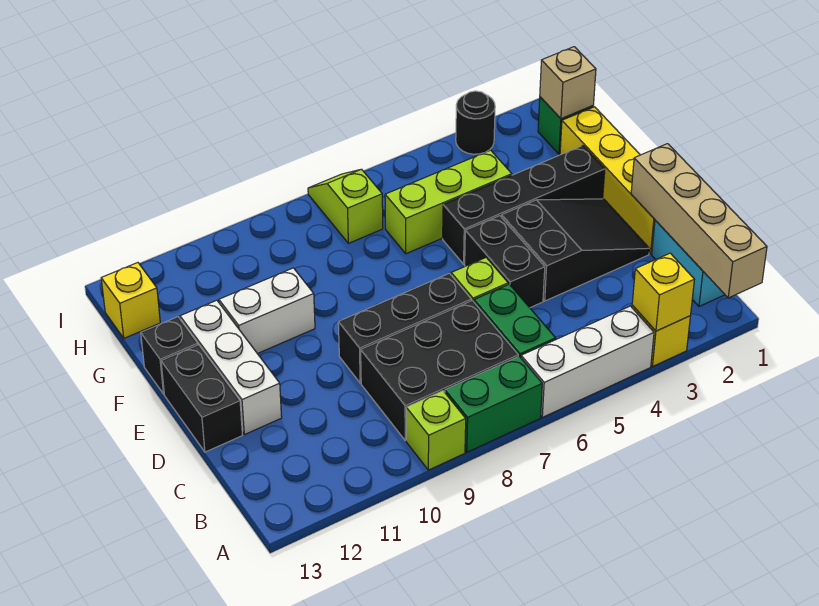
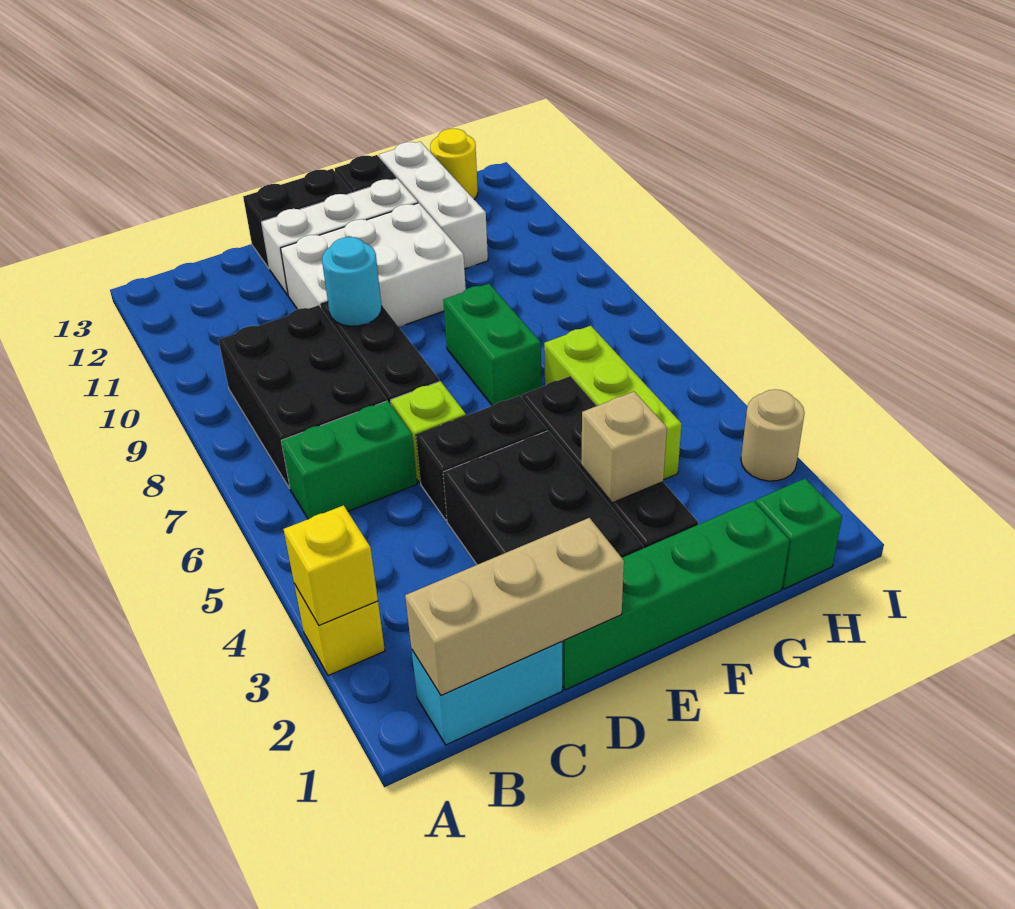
tan brick A1:D1 level 2 -> tan brick B1:D1 level 2
white brick A4:A6 level 1 -> white brick G11:G13 level 1
green brick A7:A8 level 1 -> green brick F7:F8 level 1
lime brick A9 level 1 -> none
yellow brick D1:G1 level 1 -> green brick D1:G1 level 1
black slope D2:E4 level 1 top 4 -> black brick D2:E4 level 1
none -> cyan round brick D9 level 2
white brick F10:F11 level 1 -> white brick D10:F11 level 1
tan brick H1 level 2 -> tan brick F3 level 2
lime slope H7:I7 level 1 top H -> none
yellow brick H13 level 1 -> yellow round brick H13 level 1
black round brick I3 level 1 -> tan round brick I3 level 1

